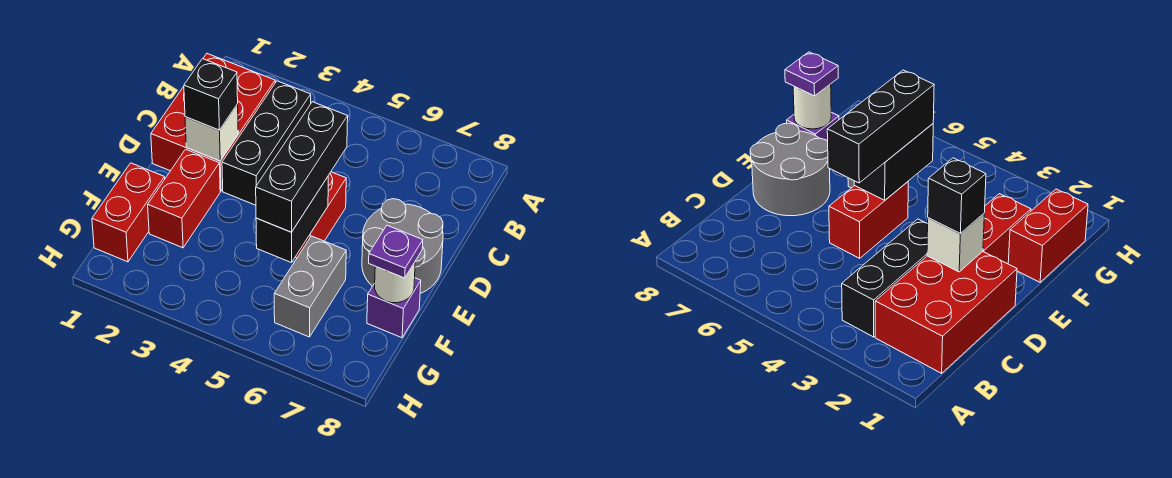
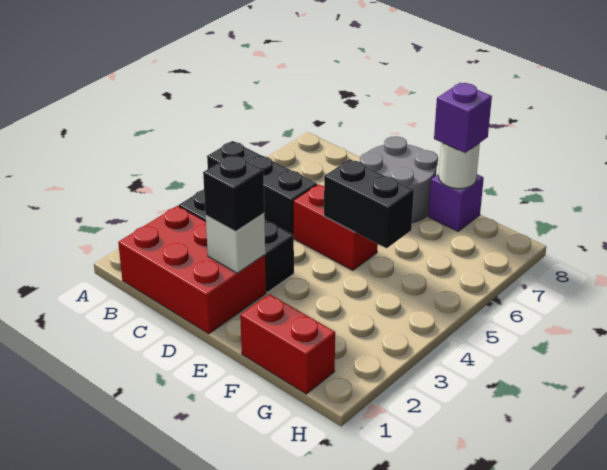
black brick D5:F5 level 3 -> black brick A5:C5 level 1
red brick E2:F2 level 1 -> none
grey brick F6:G6 level 1 -> none
purple plate F8 level 3 -> purple brick F8 level 3

